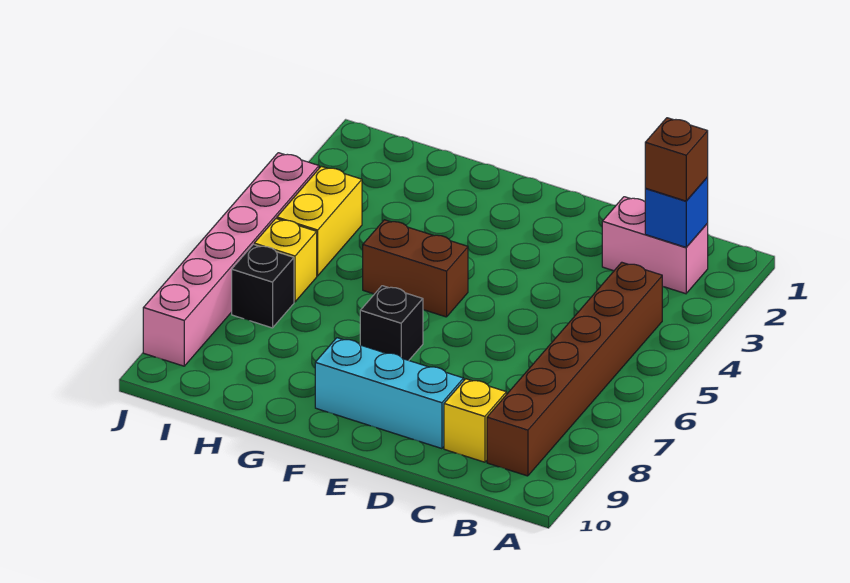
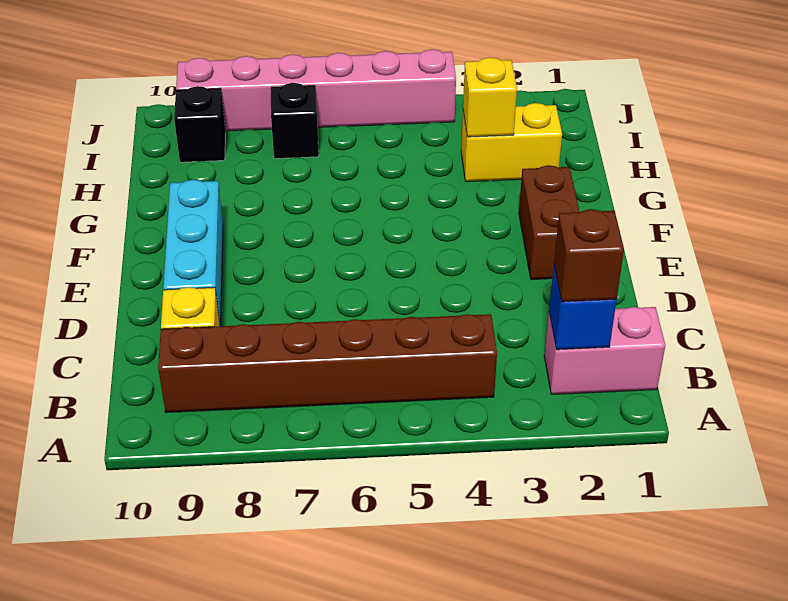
pink brick B2:C2 level 1 -> pink brick B1:B2 level 1
brown brick F5:G5 level 1 -> brown brick E2:F2 level 1
black brick F7 level 1 -> black brick I9 level 1
yellow brick I4:I5 level 1 -> yellow brick H2:H3 level 1
yellow brick I6 level 1 -> yellow brick H3 level 2

